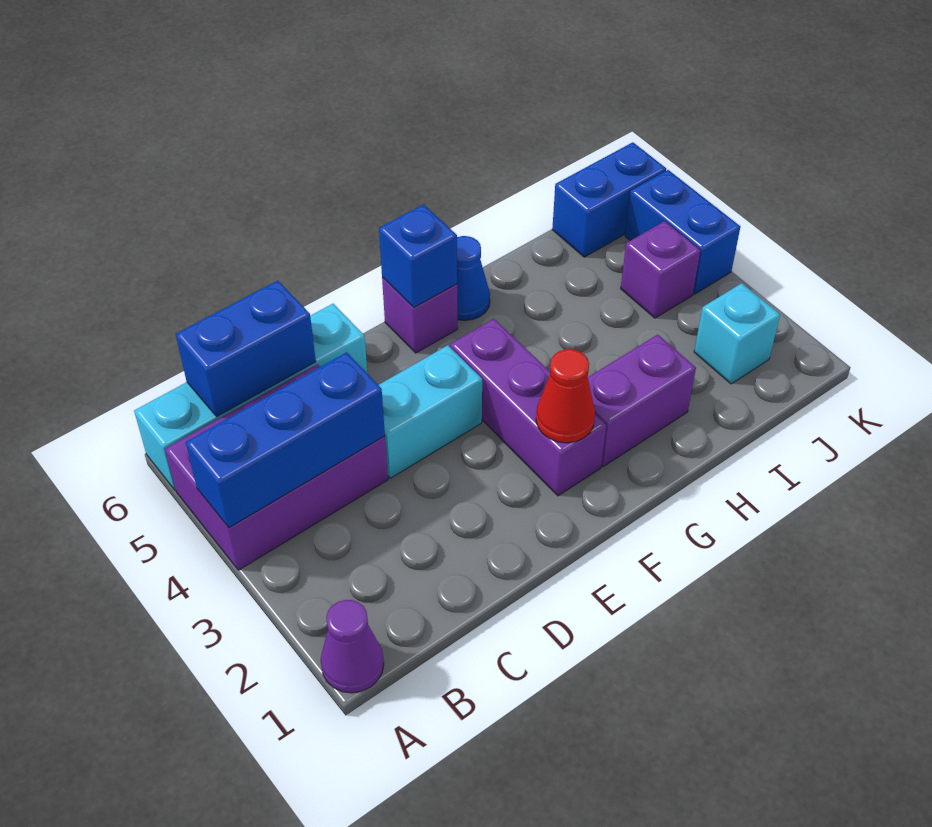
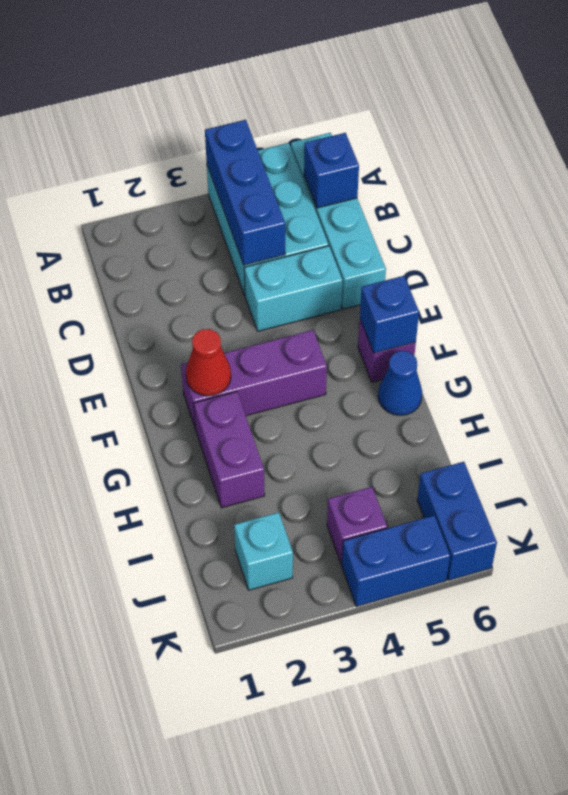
purple cone A1 level 1 -> none
purple brick A4:C5 level 1 -> cyan brick A4:C5 level 1
blue brick B6:C6 level 2 -> blue brick B6 level 2
cyan brick D4:E4 level 1 -> cyan brick D4:D5 level 1

